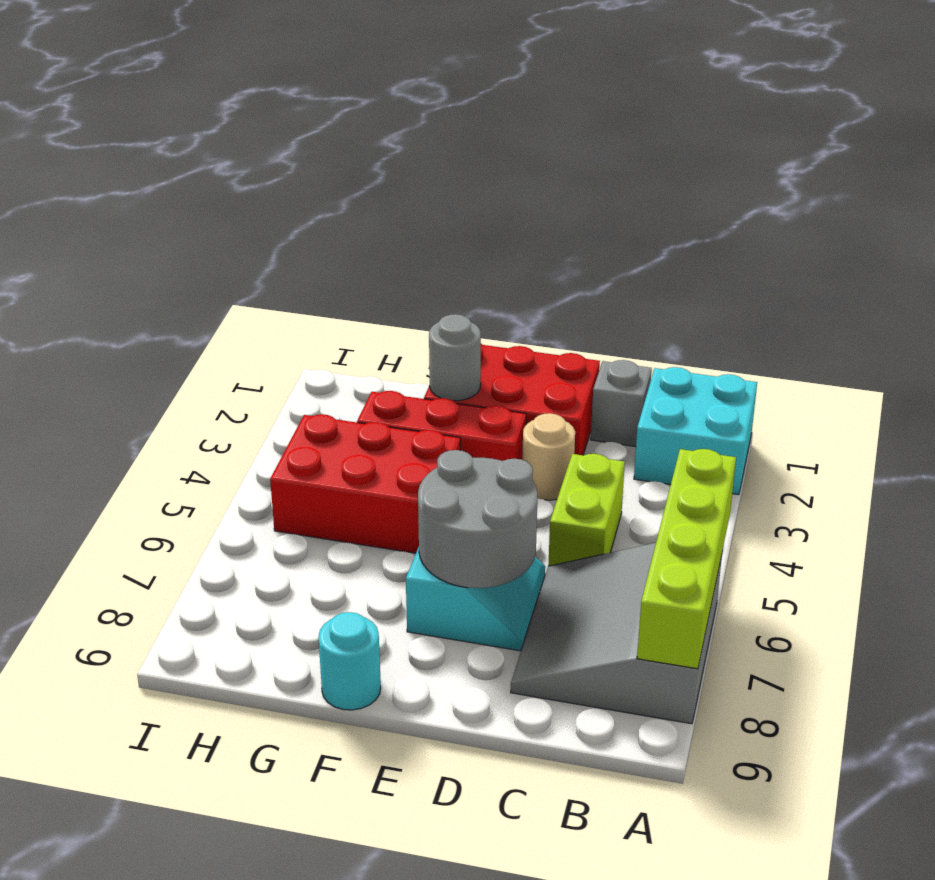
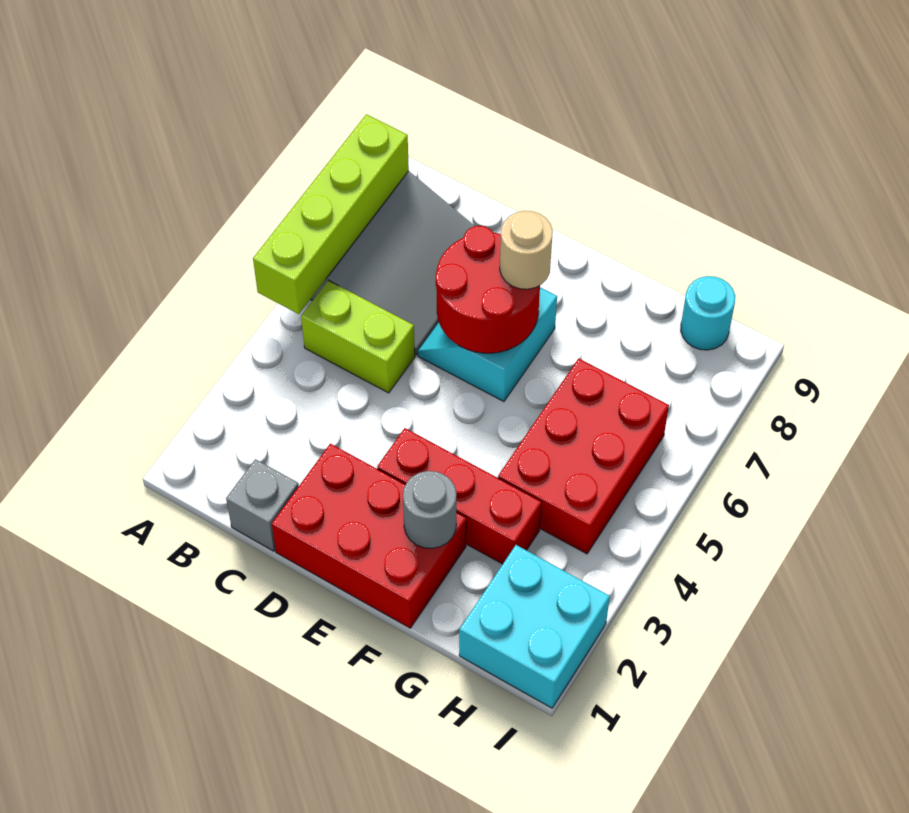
cyan brick A1:B2 level 1 -> cyan brick H1:I2 level 1
lime brick C4:C5 level 1 -> lime brick B5:C5 level 1
tan round brick D3 level 1 -> tan round brick E7 level 3
grey round brick D6:E7 level 2 -> red round brick D6:E7 level 2
red brick F4:H5 level 1 -> red brick G4:H6 level 1
cyan round brick F9 level 1 -> cyan round brick H9 level 1

